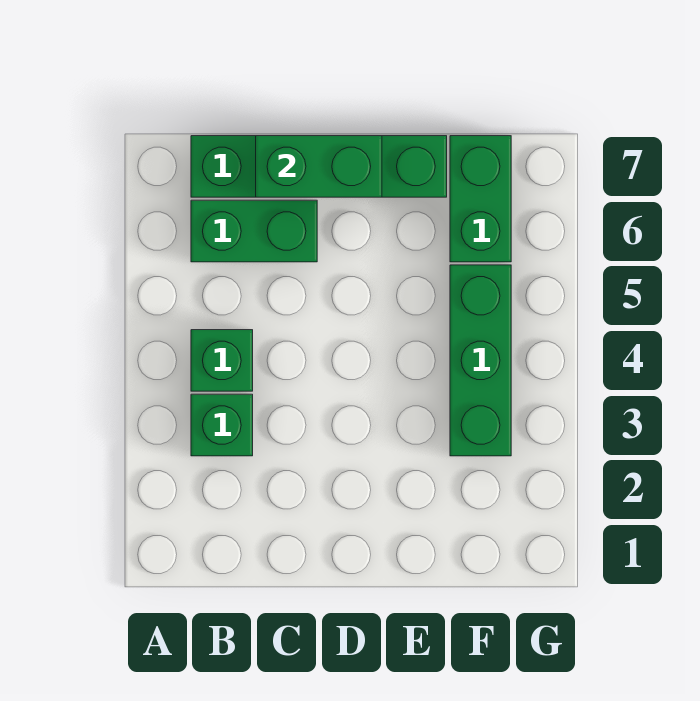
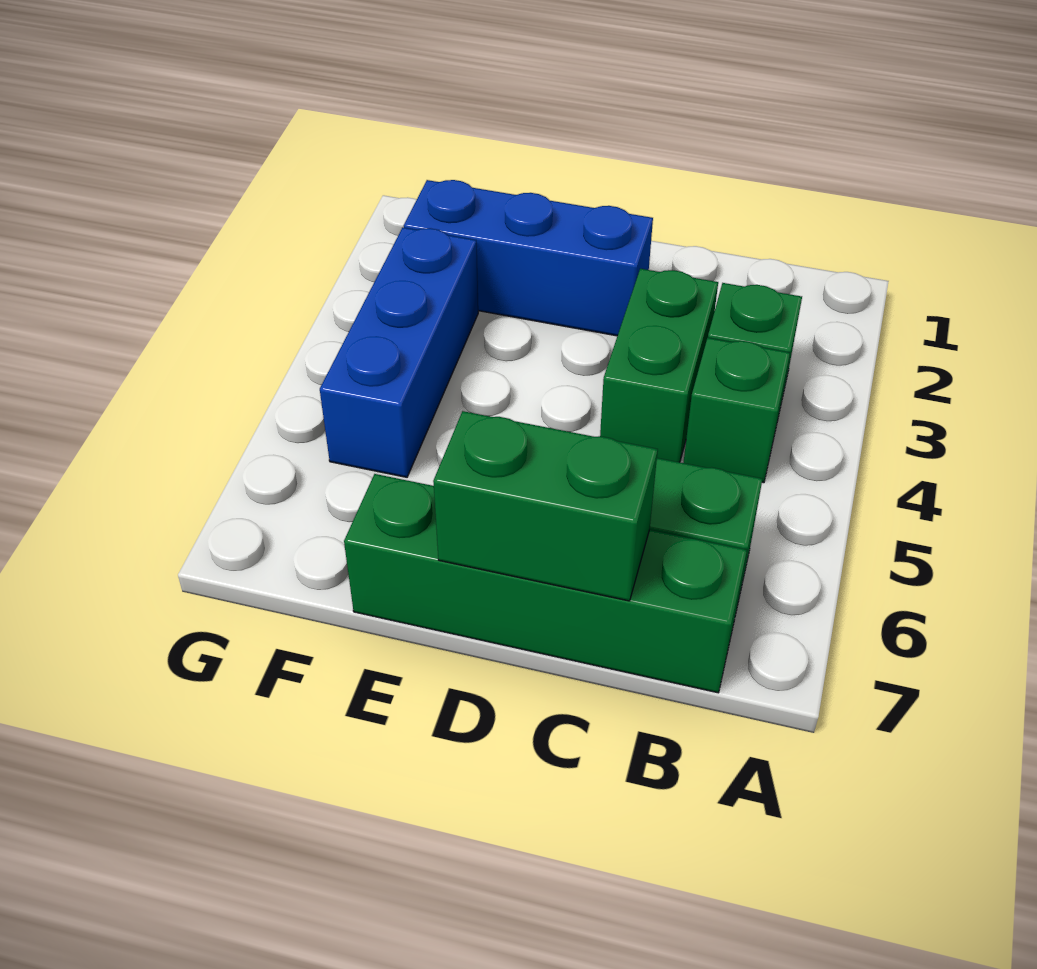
none -> blue brick D2:F2 level 1
green brick F3:F5 level 1 -> blue brick F3:F5 level 1
green brick F6:F7 level 1 -> green brick C3:C4 level 1

